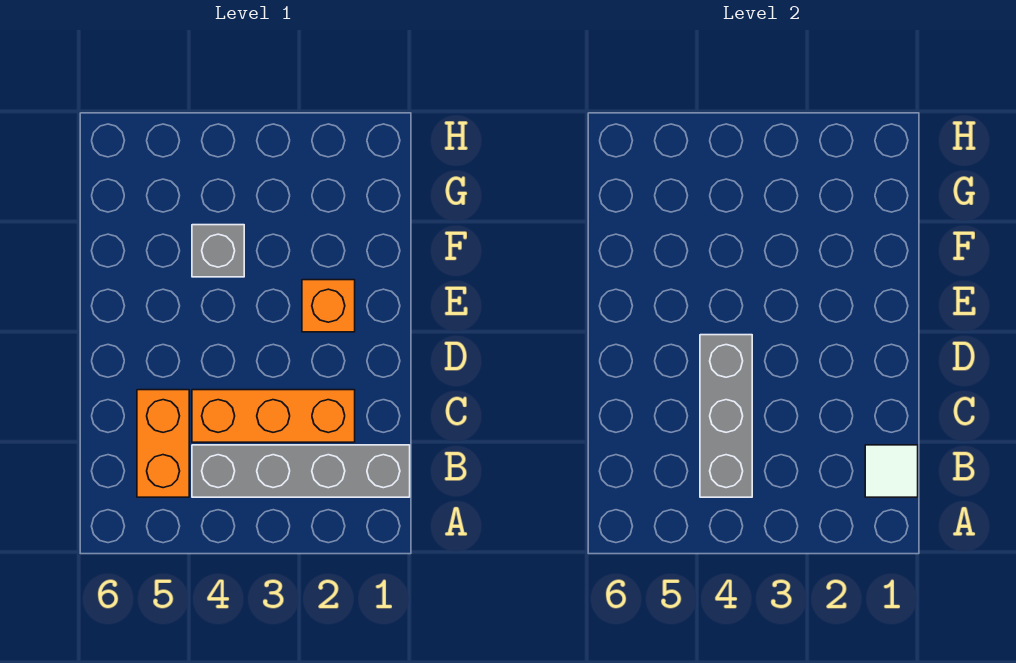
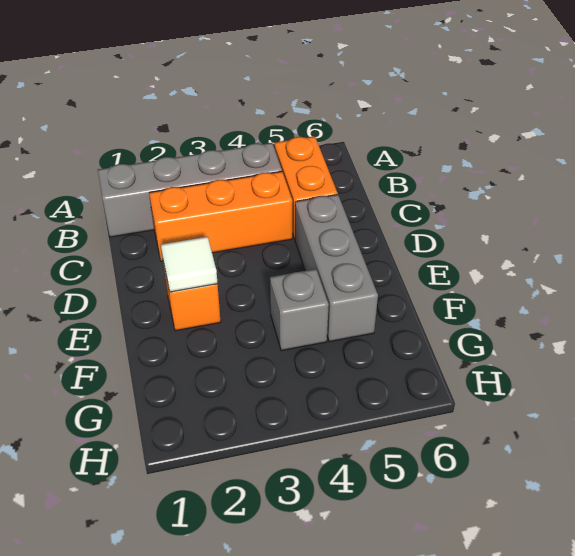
white tile B1 level 2 -> white tile E2 level 2
grey brick B4:D4 level 2 -> grey brick D5:F5 level 1

